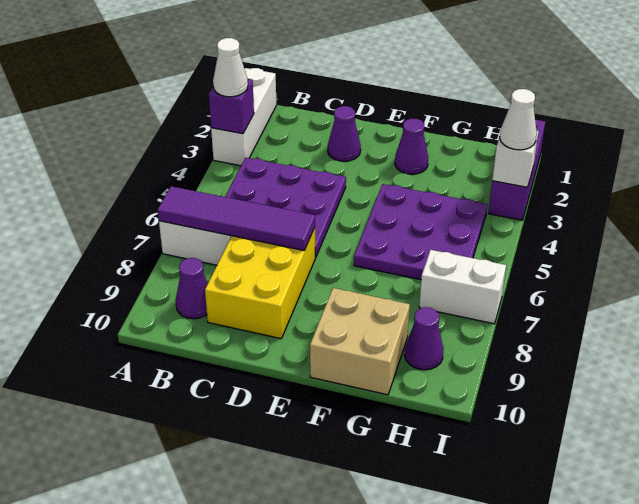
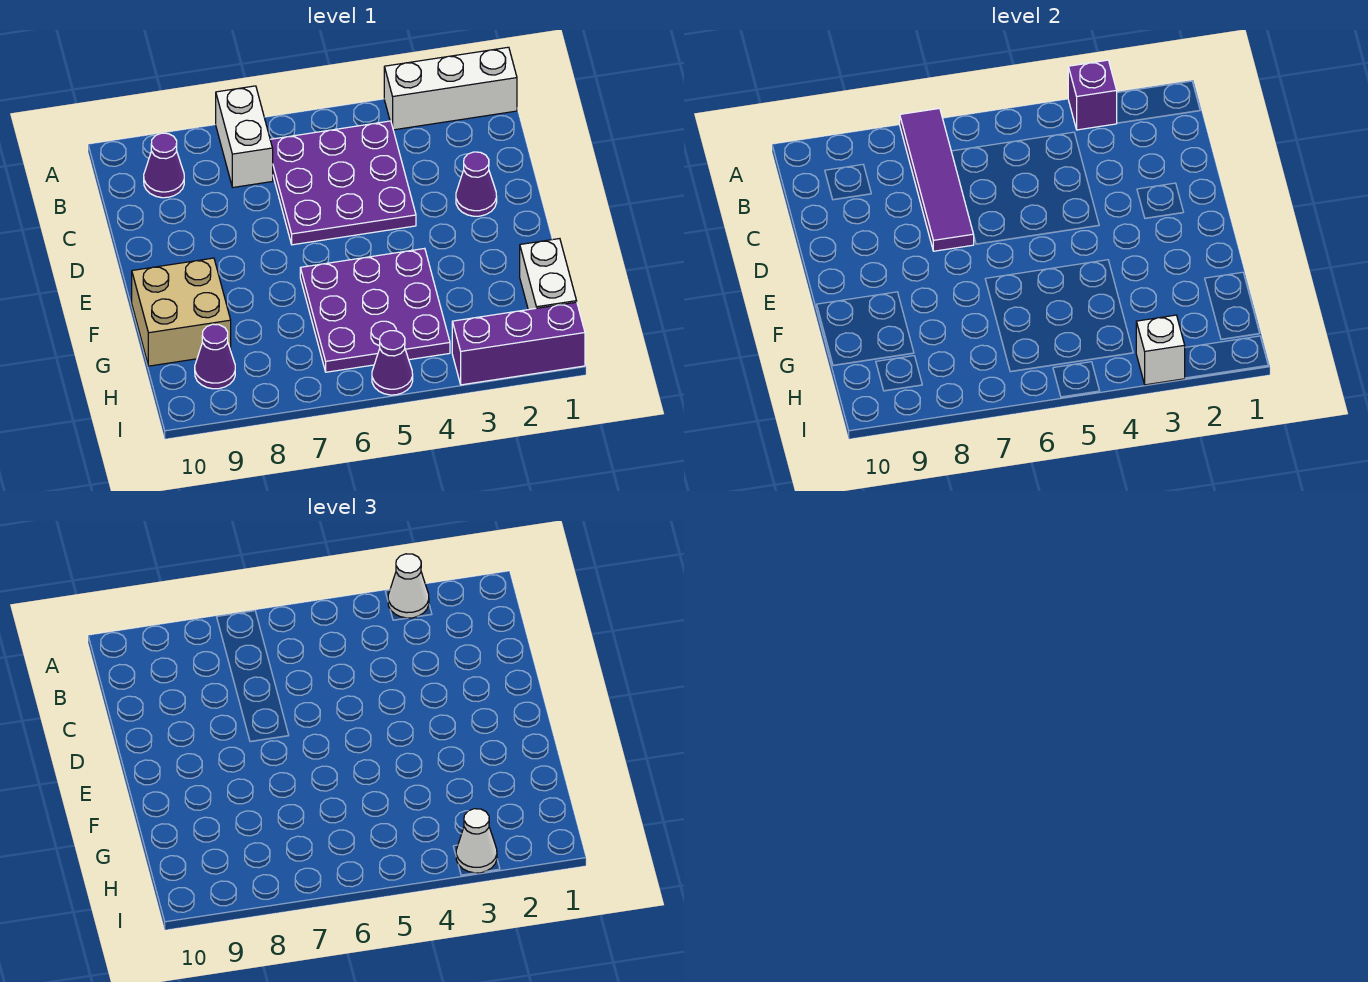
yellow brick C7:D9 level 1 -> none
purple cone F2 level 1 -> purple cone I5 level 1
white brick H7:I7 level 1 -> white brick G1:H1 level 1

